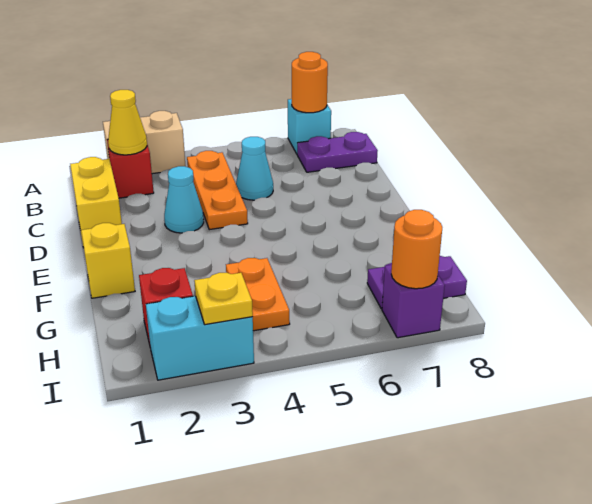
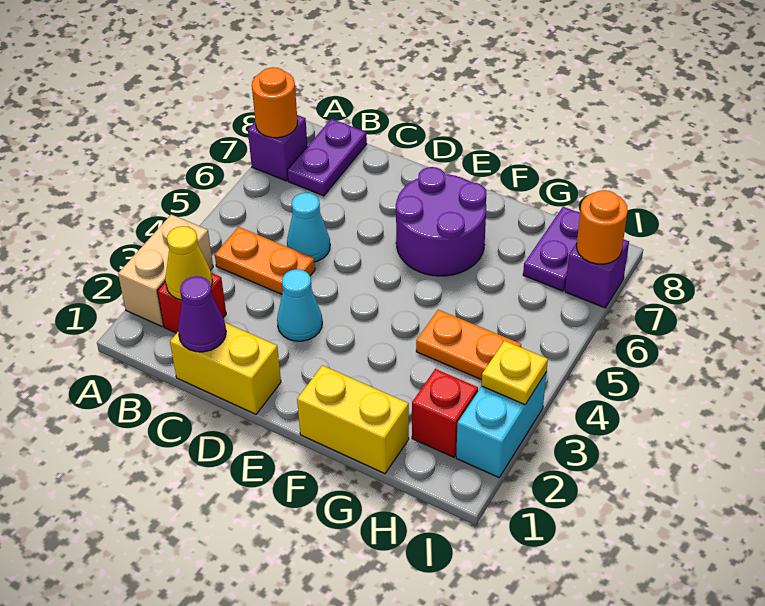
cyan brick A7 level 1 -> purple brick A7 level 1
orange plate B4:D4 level 1 -> orange plate B4:C4 level 1
none -> purple cone C1 level 2
none -> purple round brick E6:F7 level 1
yellow brick F1 level 1 -> yellow brick F1:G1 level 1

